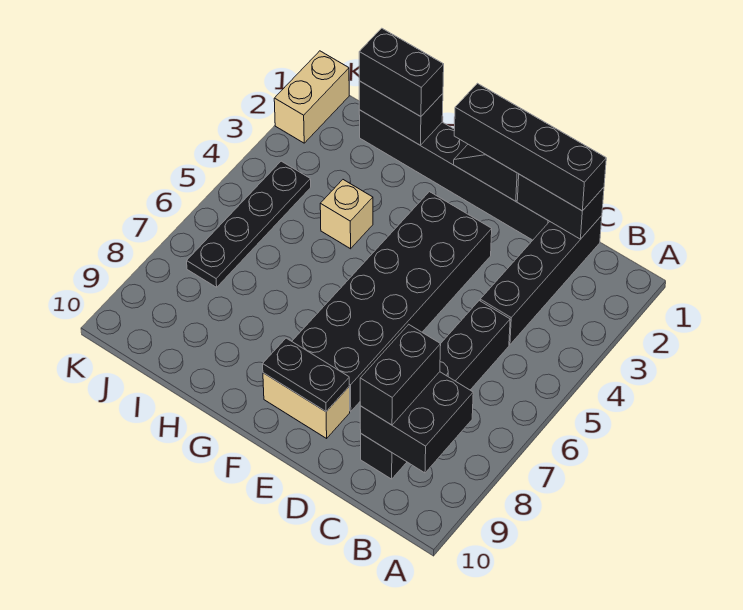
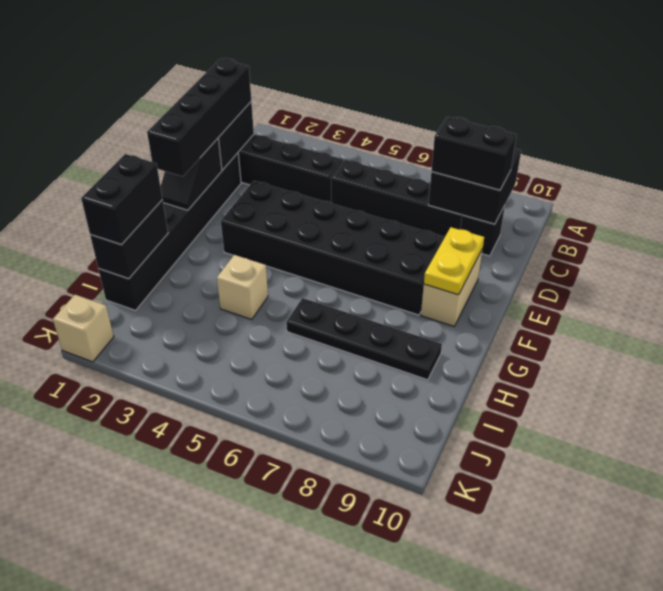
black plate E9:F9 level 2 -> yellow plate E9:F9 level 2
black plate J4:J7 level 1 -> black plate H6:H9 level 1
tan brick K1:K2 level 1 -> tan brick K1 level 1

